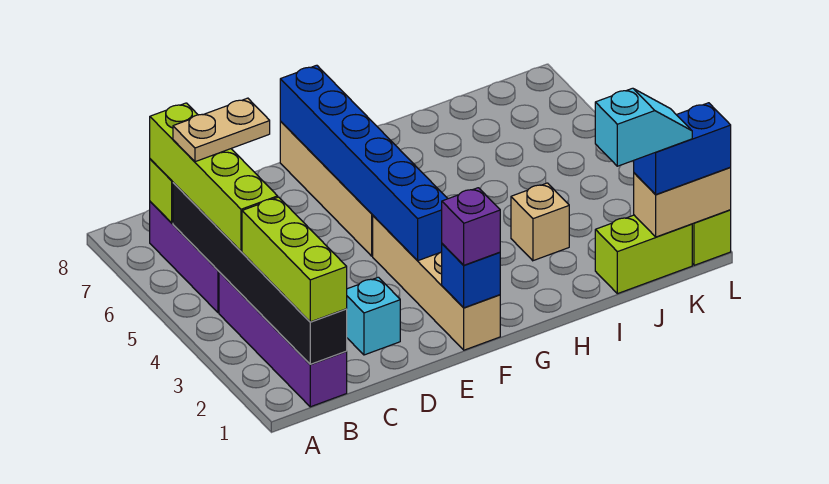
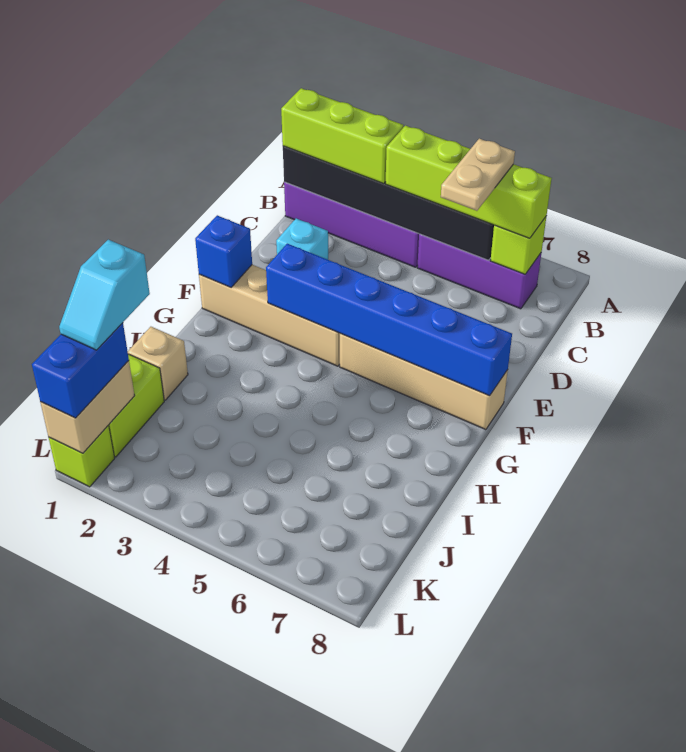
purple brick F1 level 3 -> none
tan brick I3 level 1 -> tan brick I1 level 1

